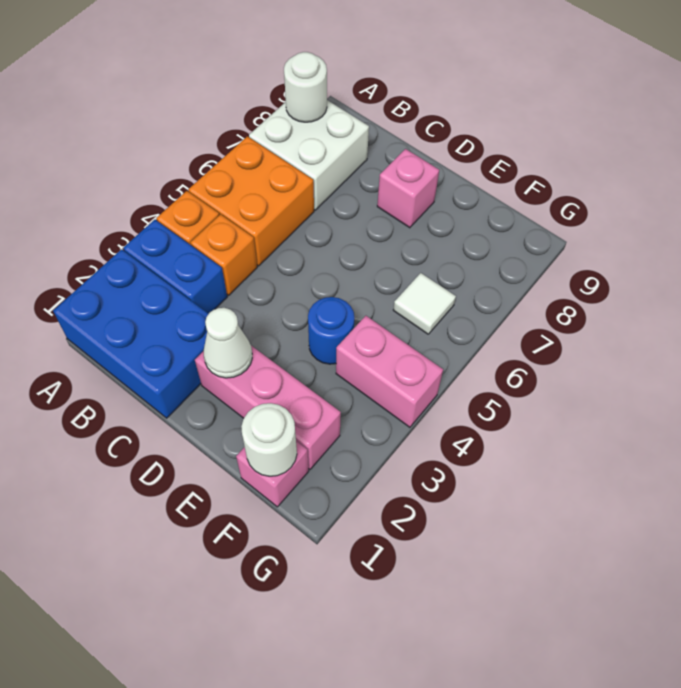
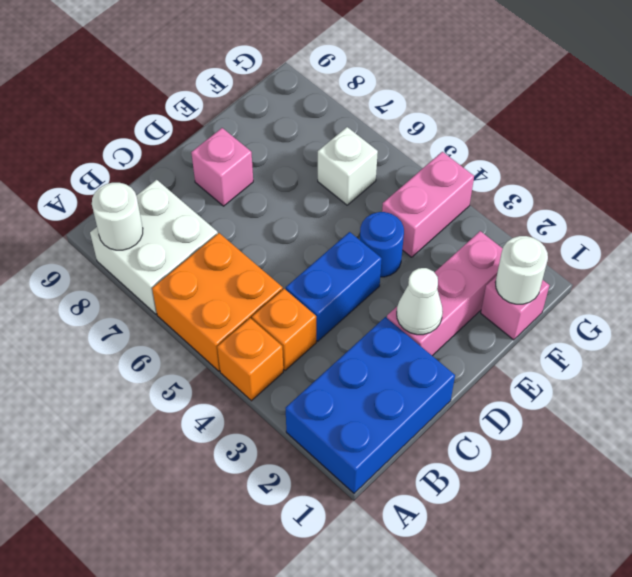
blue brick A3:B3 level 1 -> blue brick C4:D4 level 1
white tile F6 level 1 -> white brick F6 level 1

